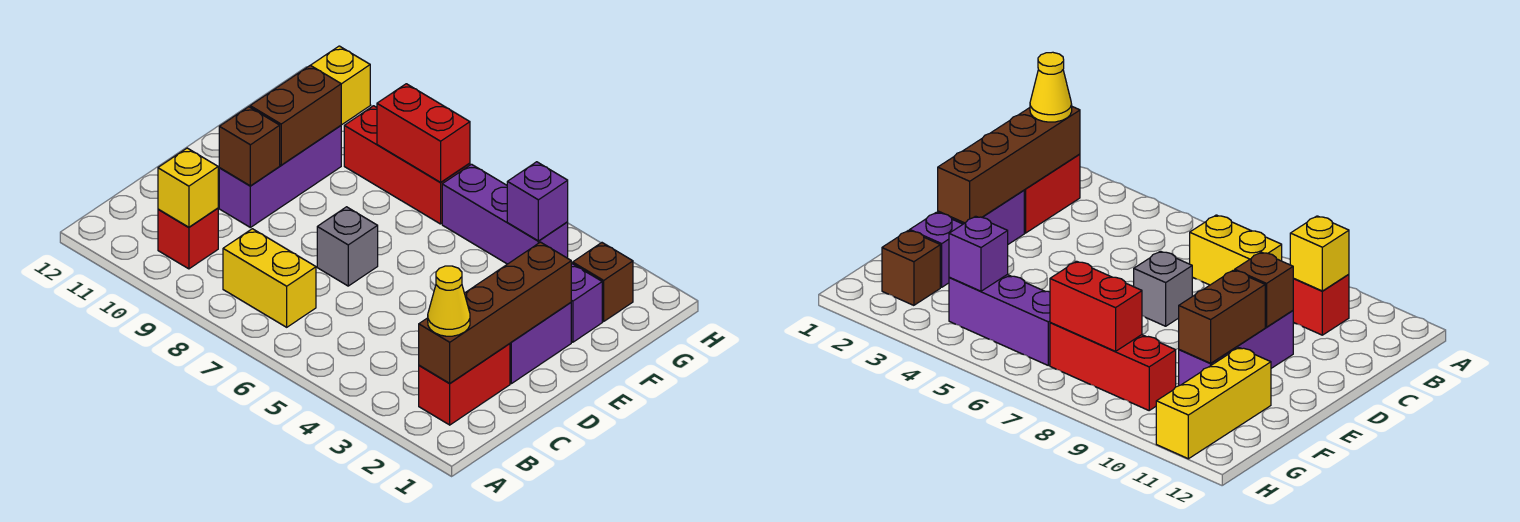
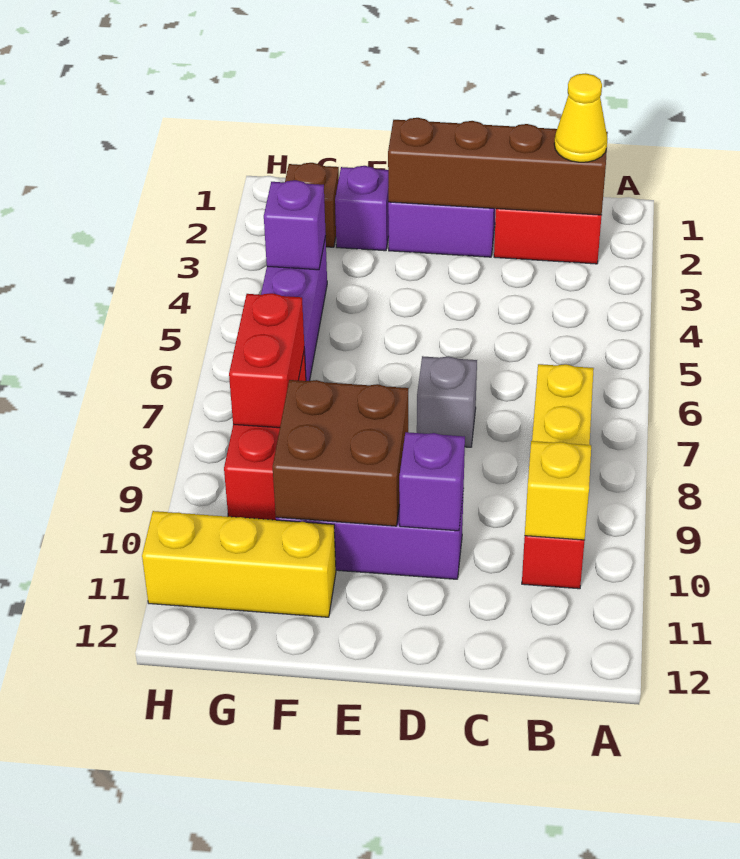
brown brick D10 level 2 -> purple brick D10 level 2
brown brick E10:F10 level 2 -> brown brick E9:F10 level 2

